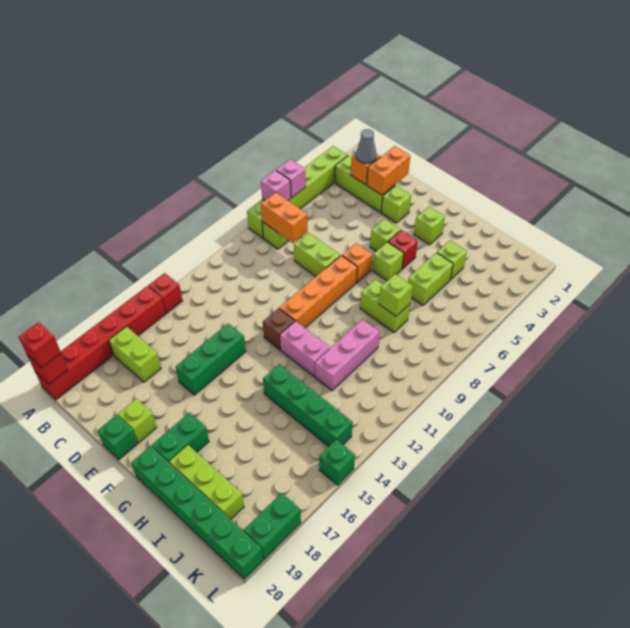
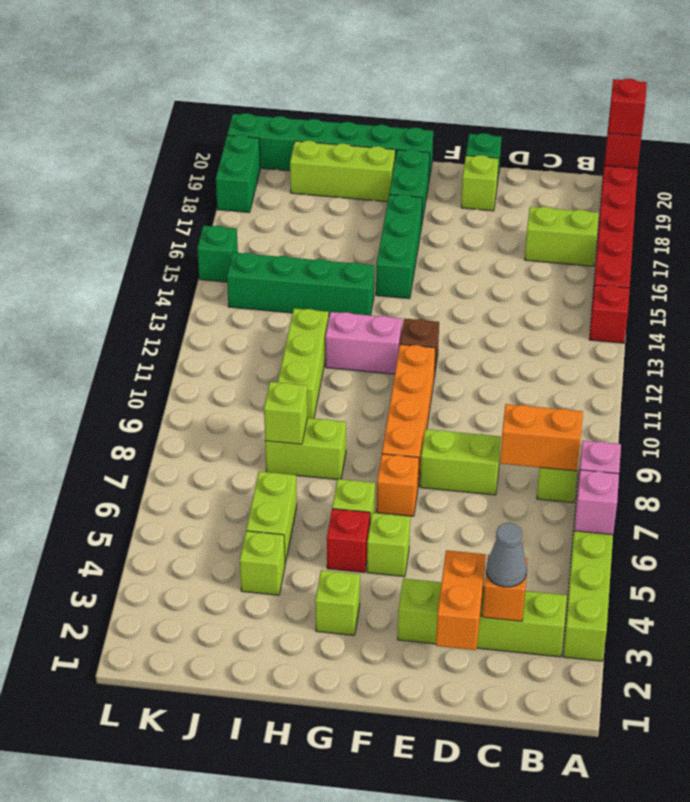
green brick E14:E16 level 1 -> green brick G15:G17 level 1
pink brick I10:I12 level 1 -> lime brick I10:I12 level 1

